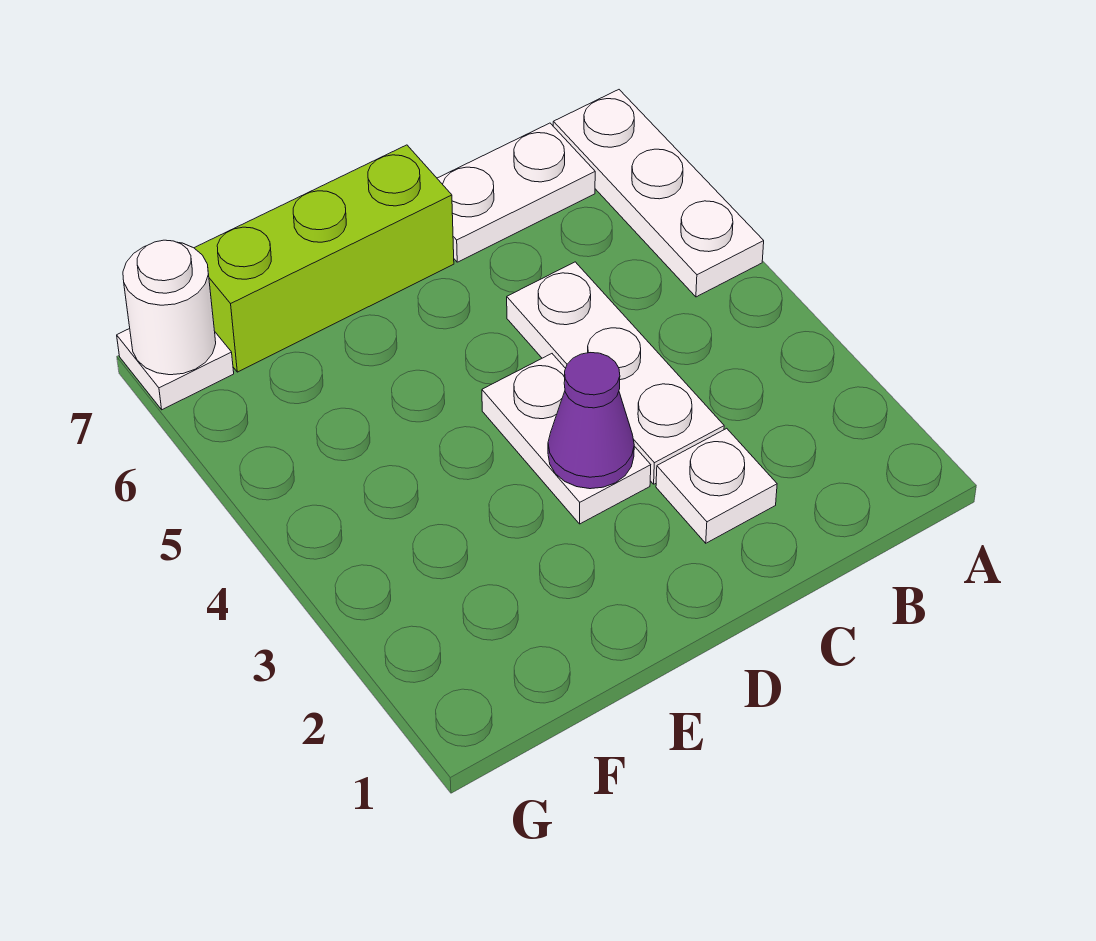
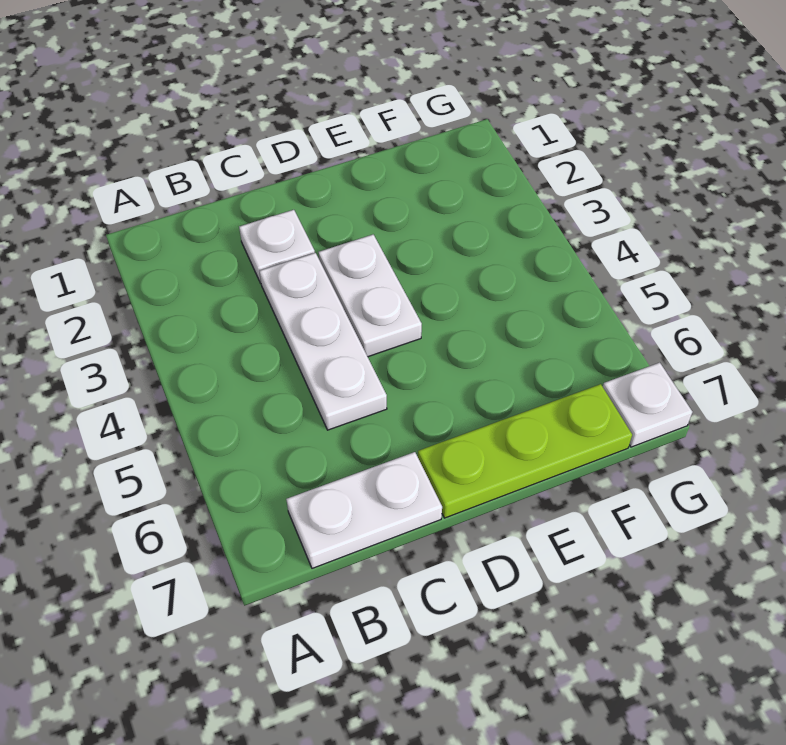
white plate A5:A7 level 1 -> none
purple cone D3 level 2 -> none
lime brick D7:F7 level 1 -> lime plate D7:F7 level 1
white round brick G7 level 2 -> none

